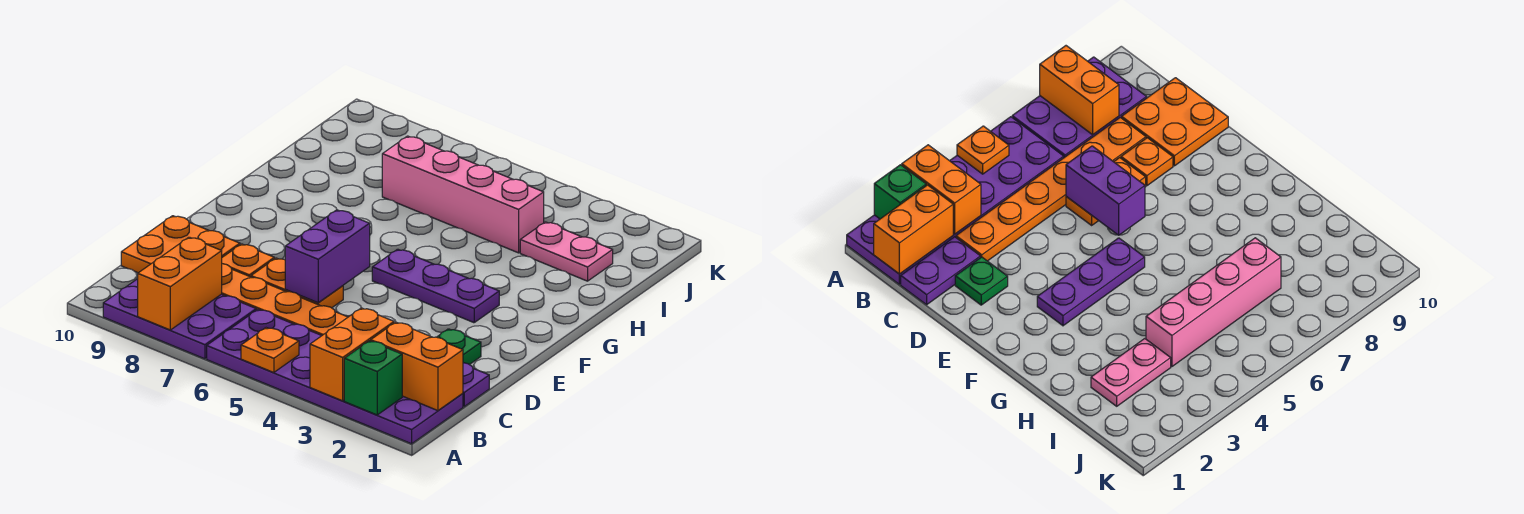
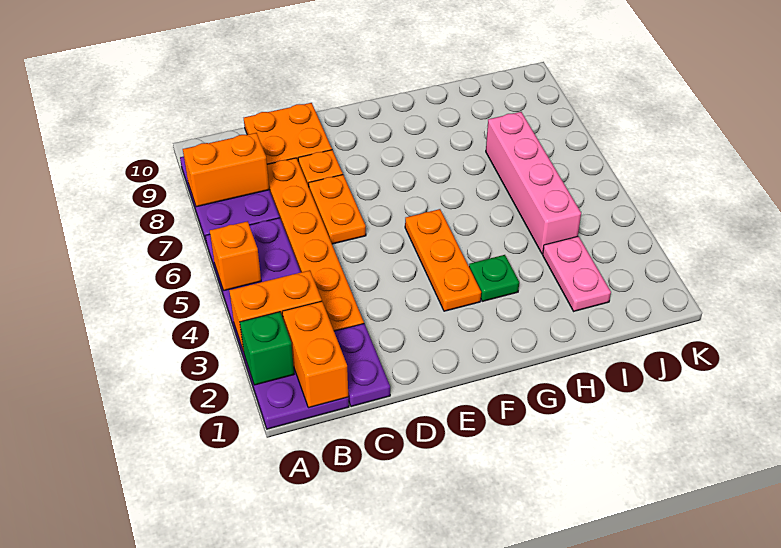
orange plate A5 level 2 -> orange brick A5 level 2
green plate D2 level 1 -> green plate G3 level 1
purple brick D6:E6 level 2 -> none
purple plate F3:F5 level 1 -> orange plate F3:F5 level 1

